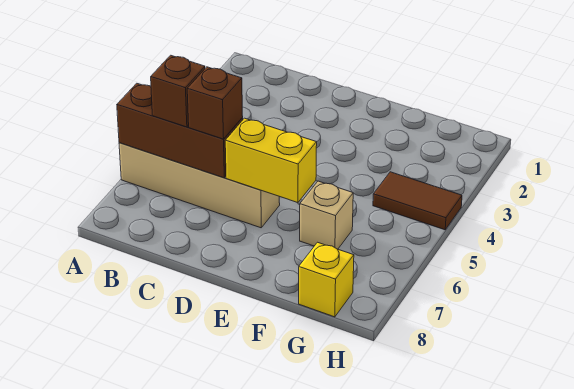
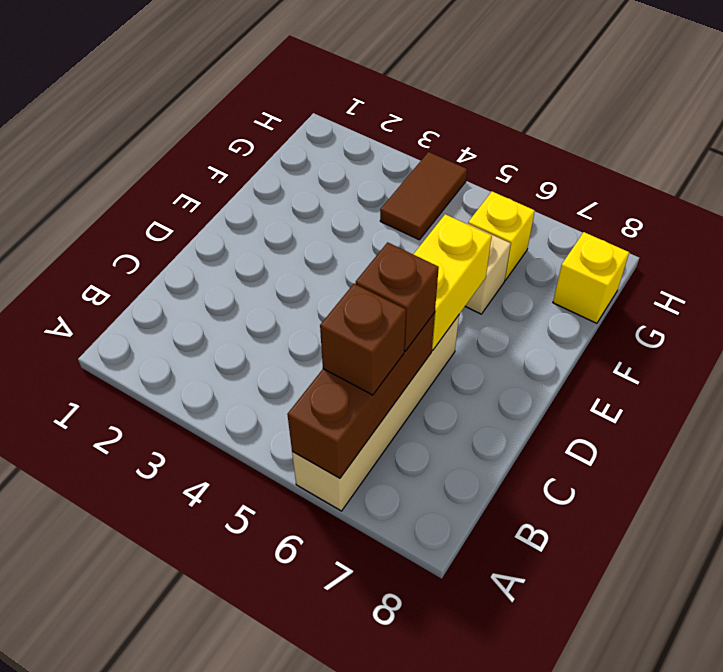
none -> yellow brick G6 level 1

